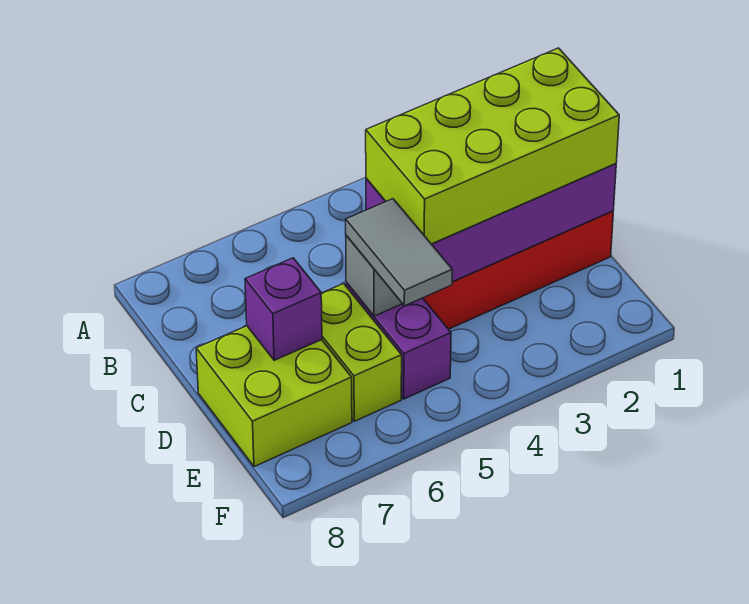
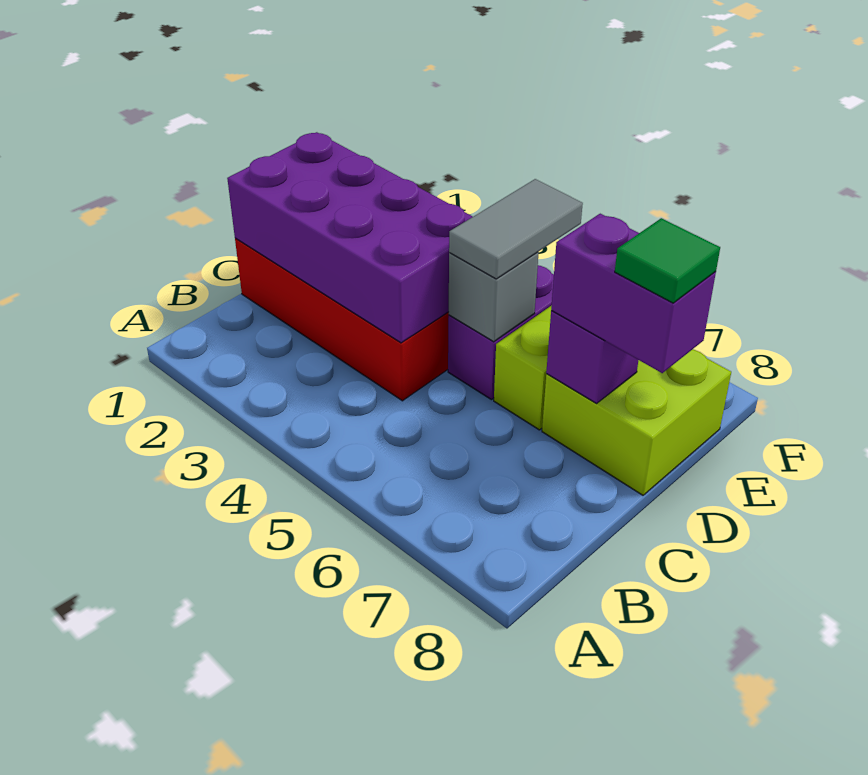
lime brick C1:D4 level 3 -> none
none -> purple brick D7:D8 level 3
none -> green tile D8 level 4

